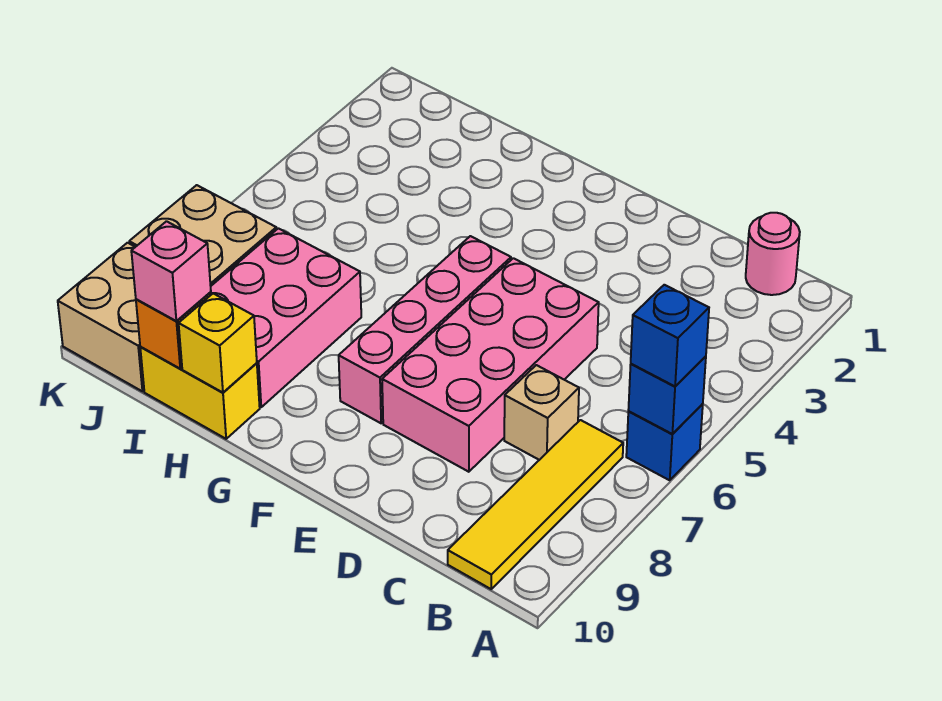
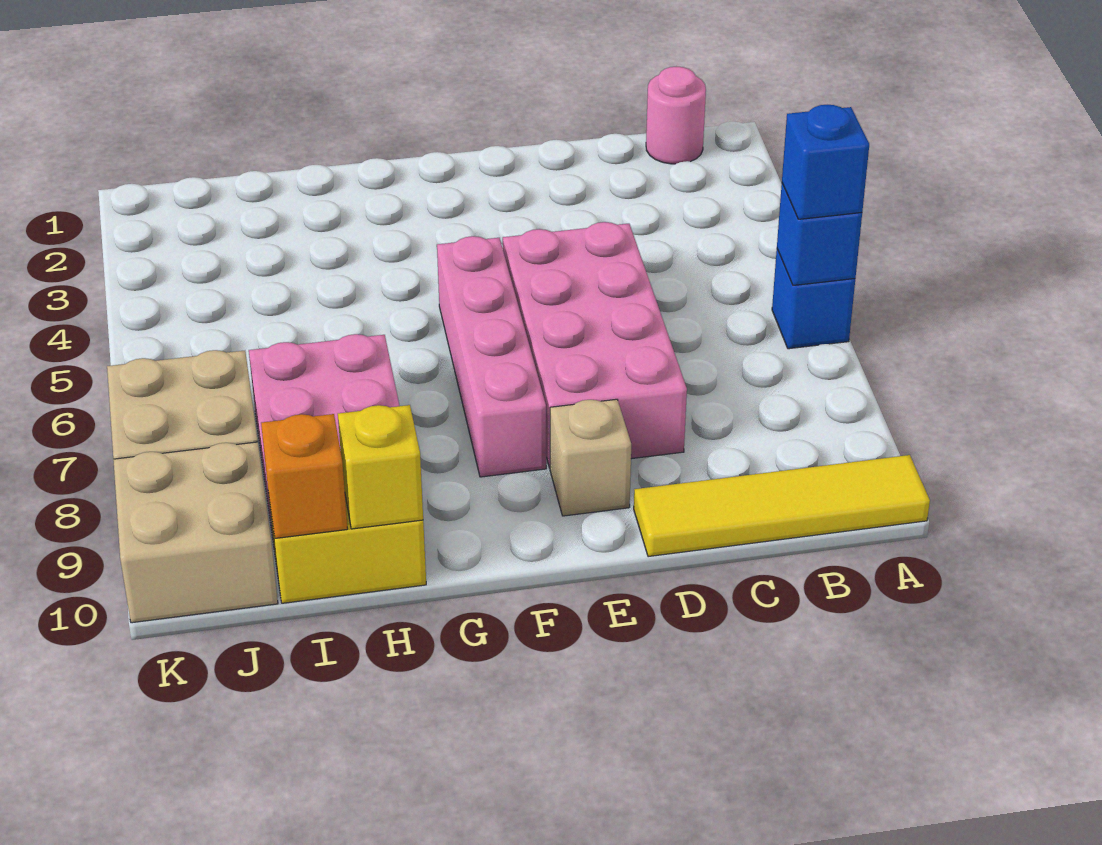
yellow tile B7:B10 level 1 -> yellow tile A10:D10 level 1
tan brick C7 level 1 -> tan brick E9 level 1
pink brick I10 level 3 -> none

